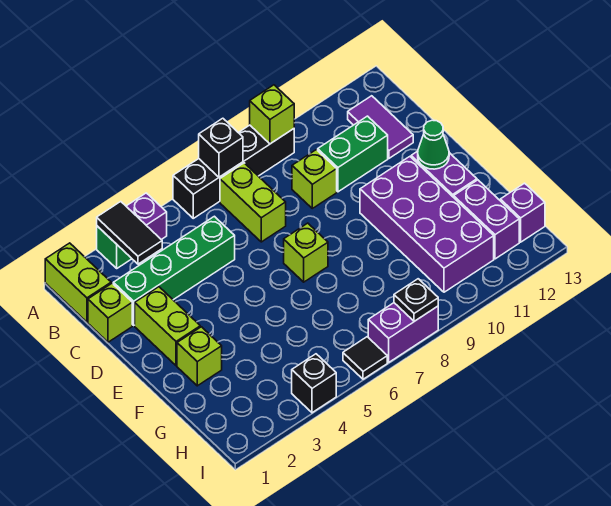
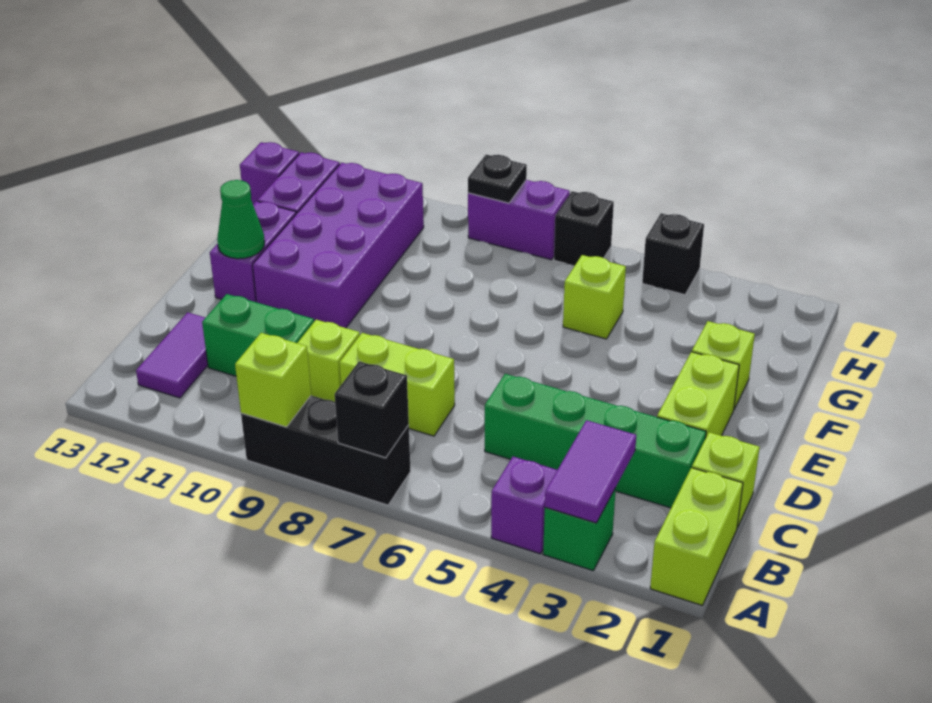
black tile A3:B3 level 2 -> purple tile A3:B3 level 2
black brick A6:A9 level 1 -> black brick A7:A9 level 1
lime brick B7:C7 level 1 -> lime brick C7:C8 level 1
lime brick E7 level 1 -> lime brick G5 level 1
black tile I6 level 1 -> black brick I6 level 1

